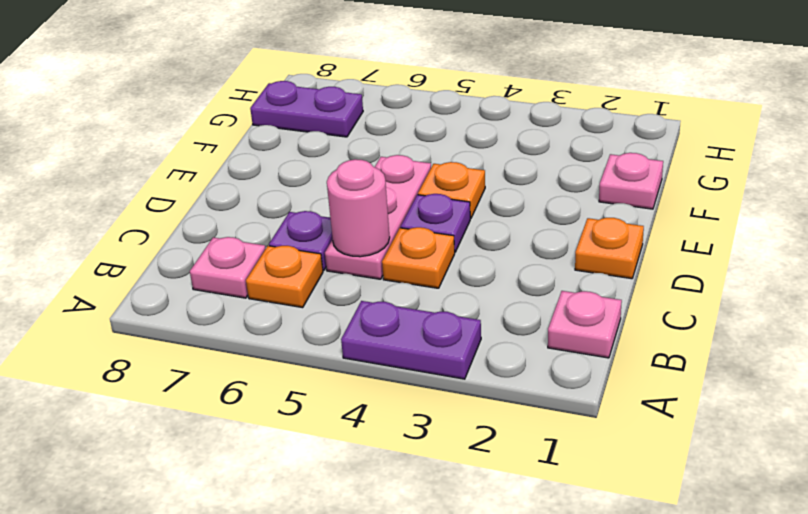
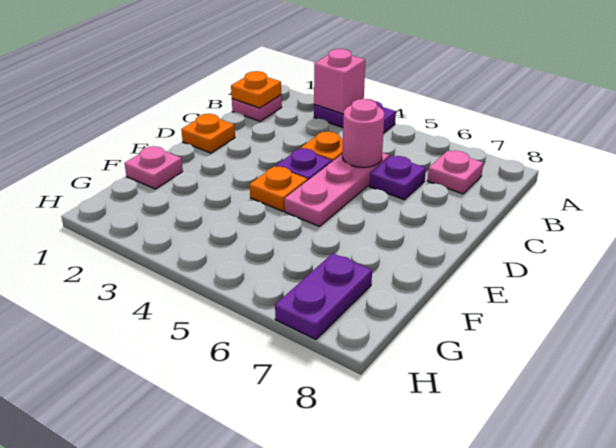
none -> pink brick A3 level 2
orange plate B6 level 1 -> orange plate B1 level 2
purple plate G7:G8 level 1 -> purple plate G7:H7 level 1

